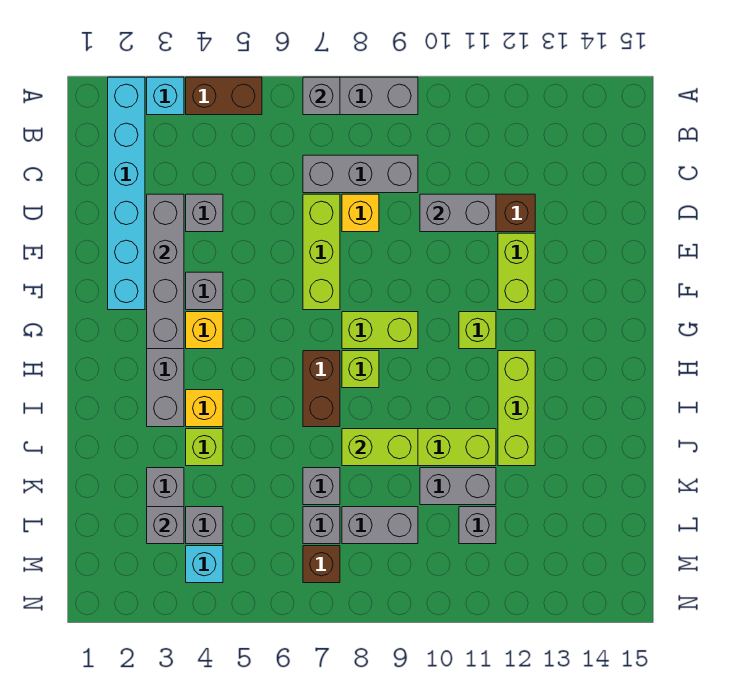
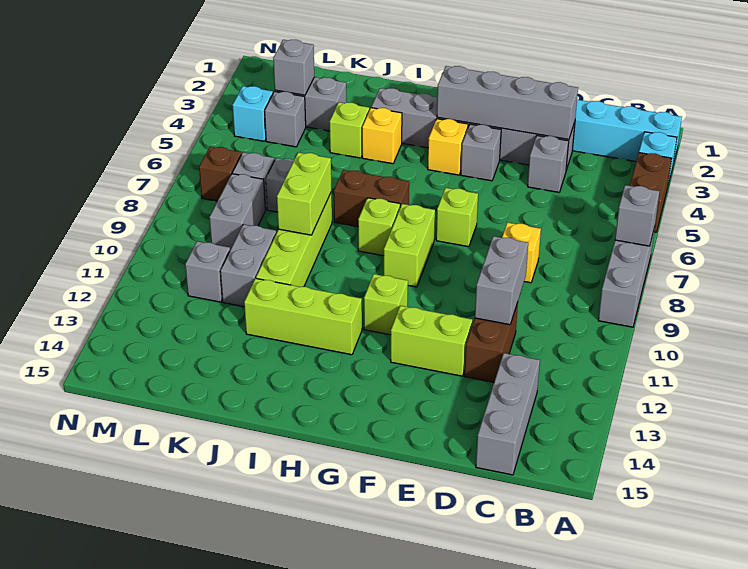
grey brick C7:C9 level 1 -> grey brick C13:C15 level 1
lime brick D7:F7 level 1 -> lime brick F7 level 1

